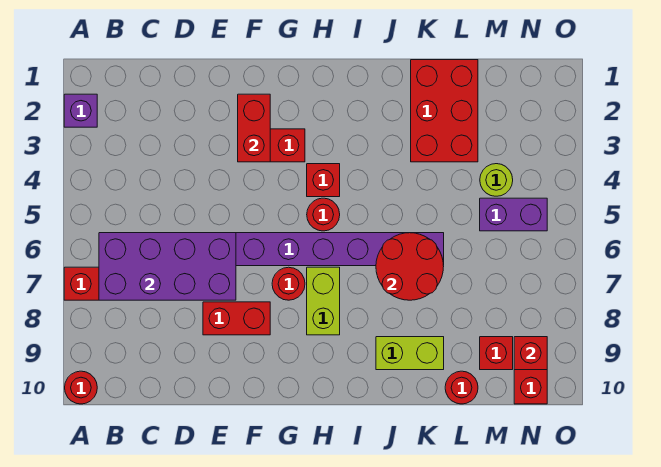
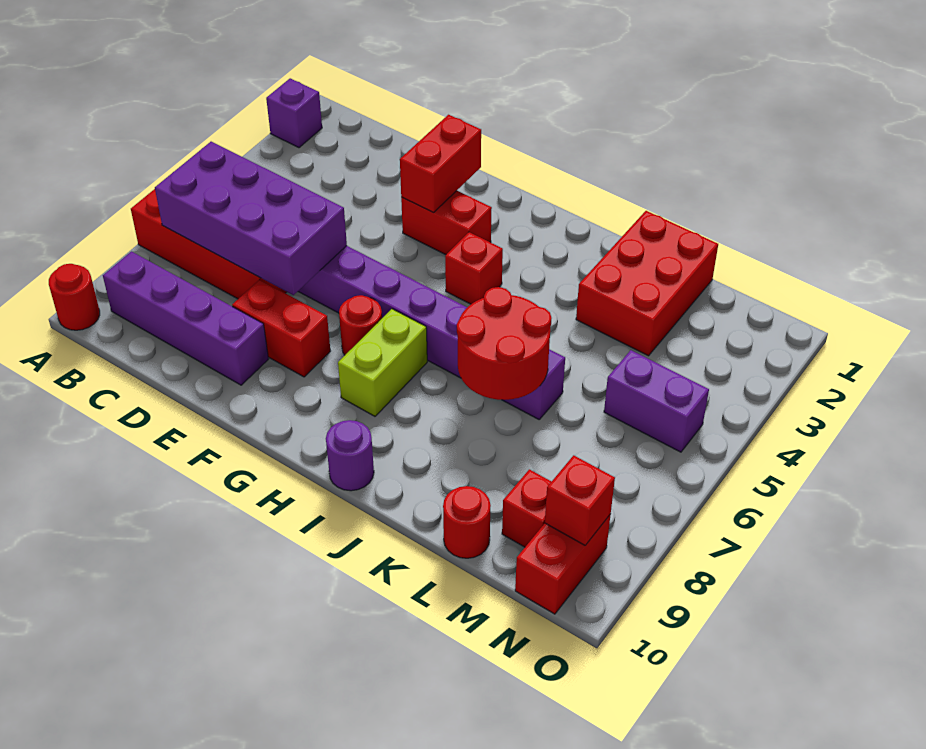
none -> purple brick B9:E9 level 1
red round brick H5 level 1 -> none
none -> purple round brick I10 level 1
lime brick J9:K9 level 1 -> none
lime round brick M4 level 1 -> none

